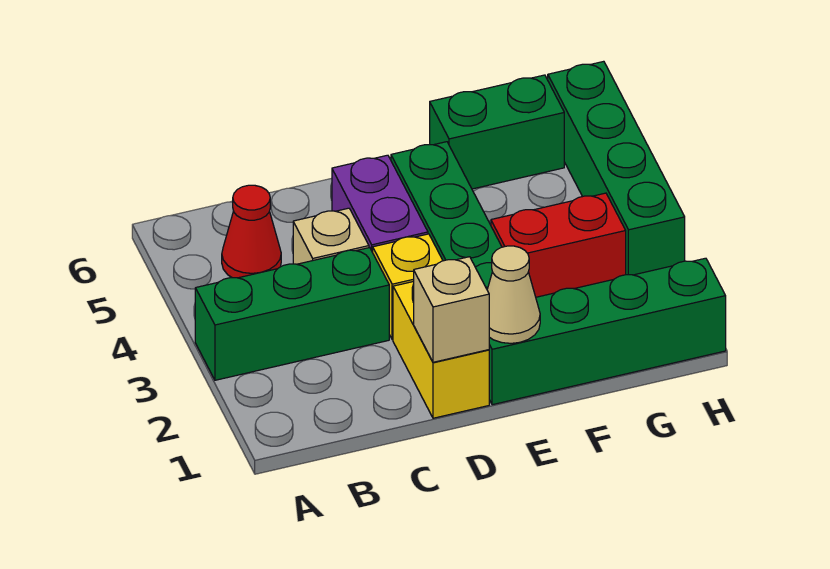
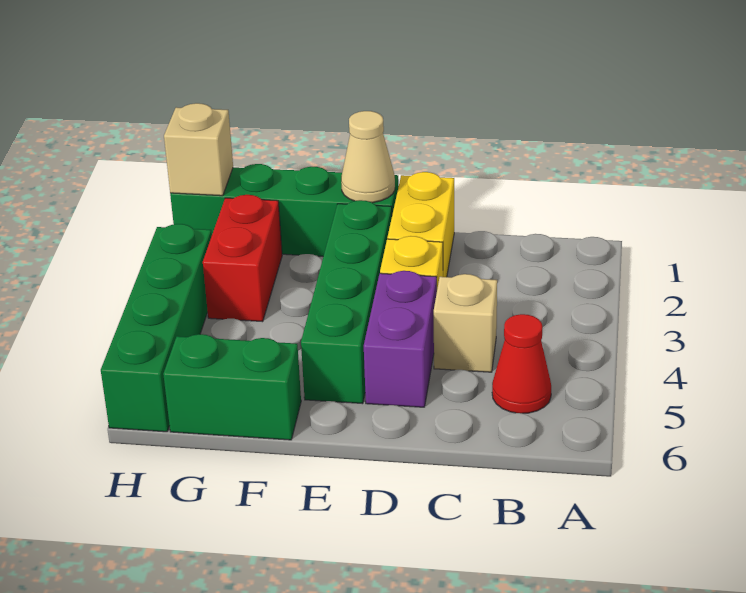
green brick A3:C3 level 1 -> none
tan brick D1 level 2 -> tan brick H1 level 2
red brick F3:G3 level 1 -> red brick G2:G3 level 1

